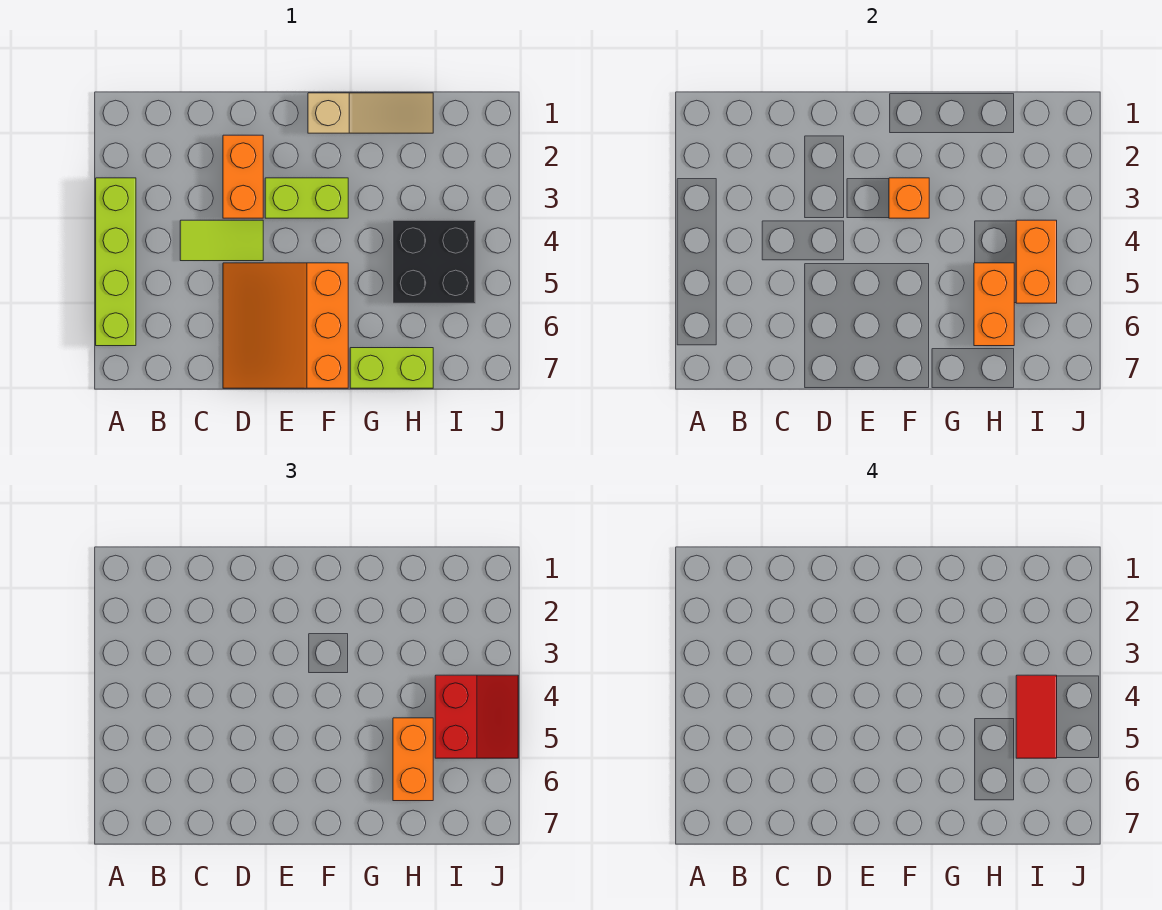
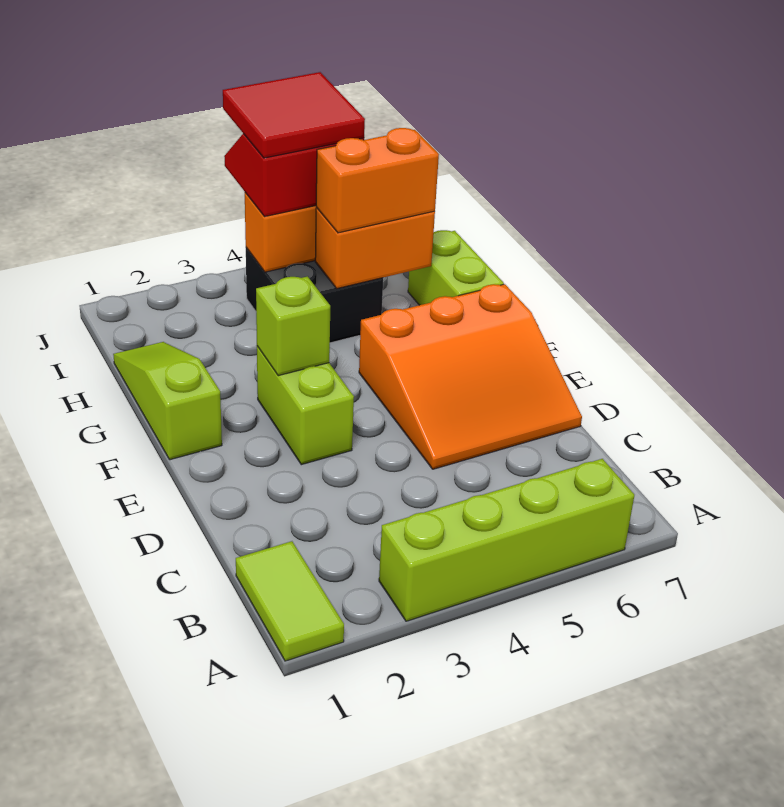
lime tile C4:D4 level 1 -> lime tile A1:B1 level 1
orange brick D2:D3 level 1 -> none
tan slope F1:H1 level 1 top F -> lime slope F1:H1 level 1 top F
orange brick F3 level 2 -> lime brick F3 level 2
red tile I4:I5 level 4 -> red tile I4:J5 level 4

